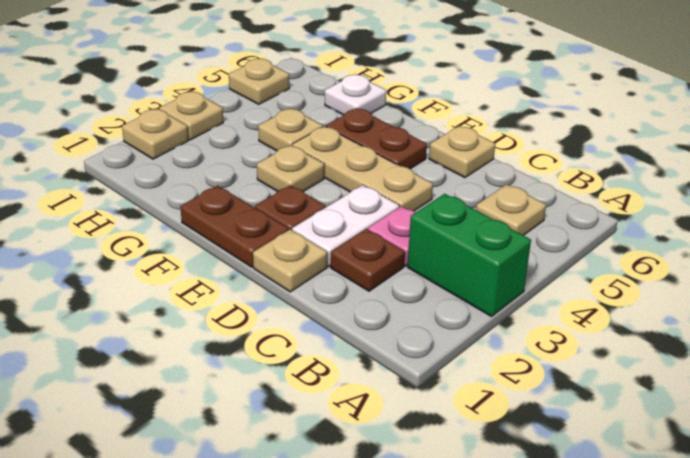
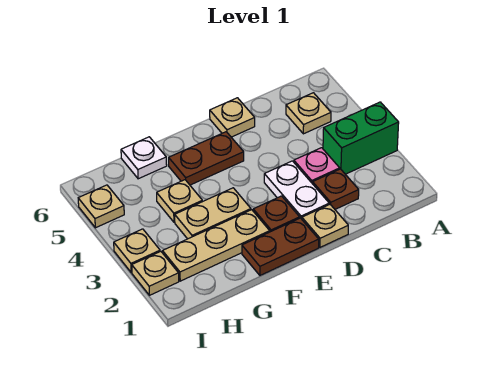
tan plate D4:F4 level 1 -> tan plate F2:H2 level 1
tan plate F3 level 1 -> tan plate F3:G3 level 1

